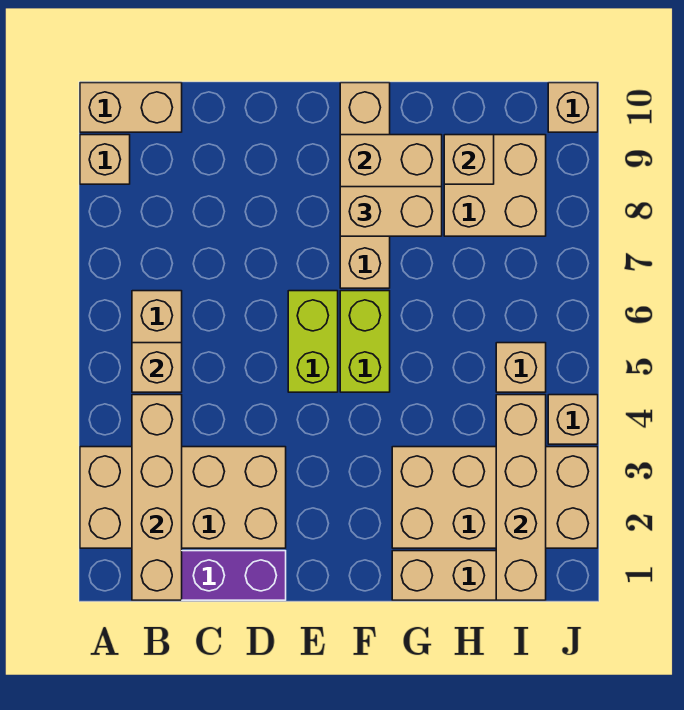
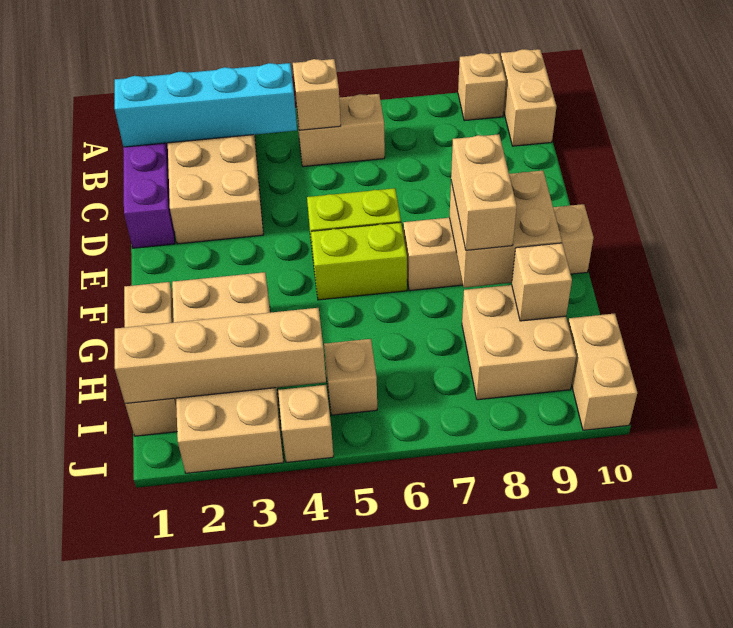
tan brick B1:B4 level 2 -> cyan brick B1:B4 level 2
tan brick J10 level 1 -> tan brick I10:J10 level 1

